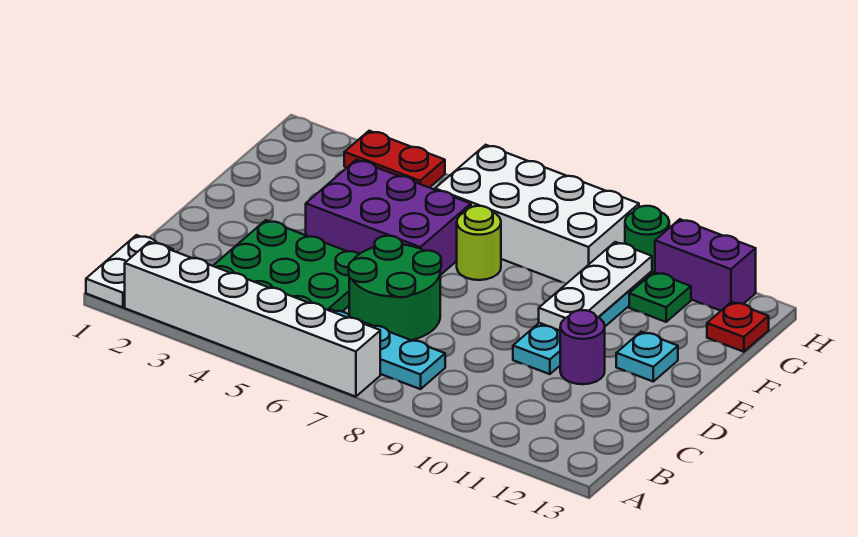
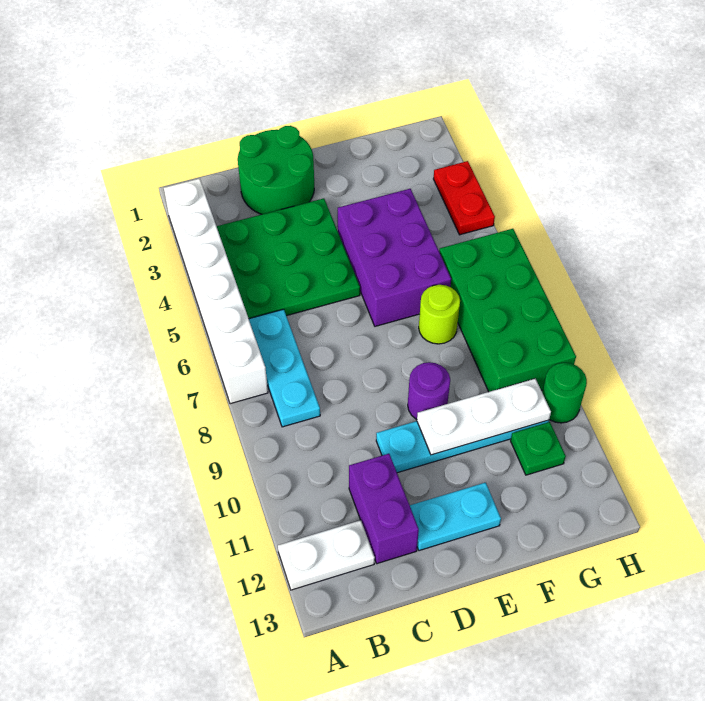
white plate A1:B1 level 1 -> white plate A12:B12 level 1
green round brick C6:D7 level 1 -> green round brick C1:D2 level 1
purple round brick D11 level 1 -> purple round brick E9 level 1
cyan plate E12 level 1 -> cyan plate D12:E12 level 1
white brick G6:H9 level 1 -> green brick G6:H9 level 1
red plate G13 level 1 -> none
purple brick H11:H12 level 1 -> purple brick C11:C12 level 1

